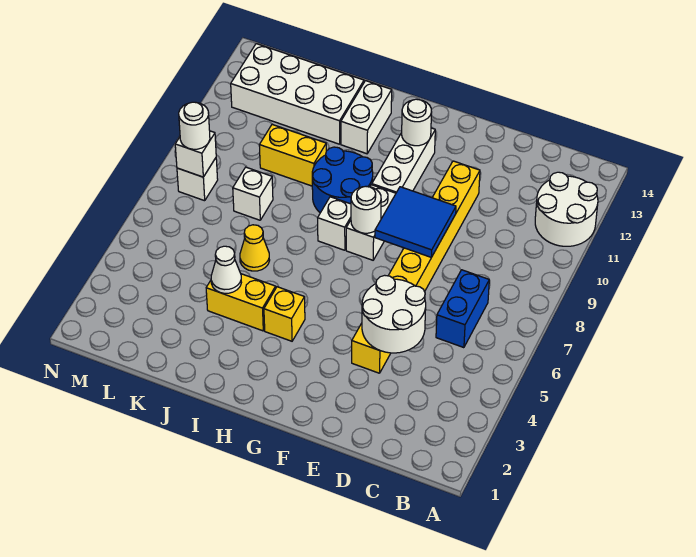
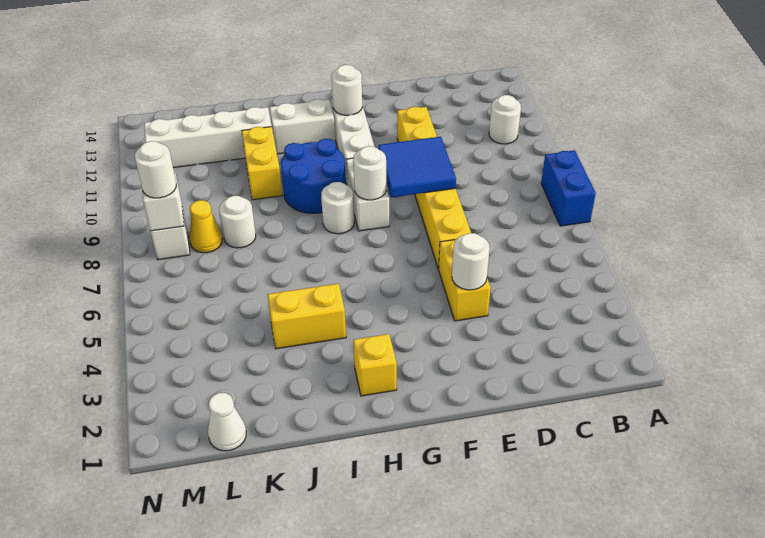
white round brick A11:B12 level 1 -> white round brick B11 level 1
blue brick C6:C7 level 1 -> blue brick A7:A8 level 1
white round brick D4:E5 level 2 -> white round brick E4 level 2
yellow brick H4 level 1 -> yellow brick H2 level 1
white brick H8 level 1 -> white round brick H8 level 1
white brick I12:I13 level 1 -> white brick H12:I12 level 1
white cone J4 level 2 -> white cone L1 level 1
yellow cone J6 level 1 -> yellow cone L8 level 1
yellow brick J10:K10 level 1 -> yellow brick J10:J11 level 1
white brick J12:M13 level 1 -> white brick J12:M12 level 1
white brick K8 level 1 -> white round brick K8 level 1

